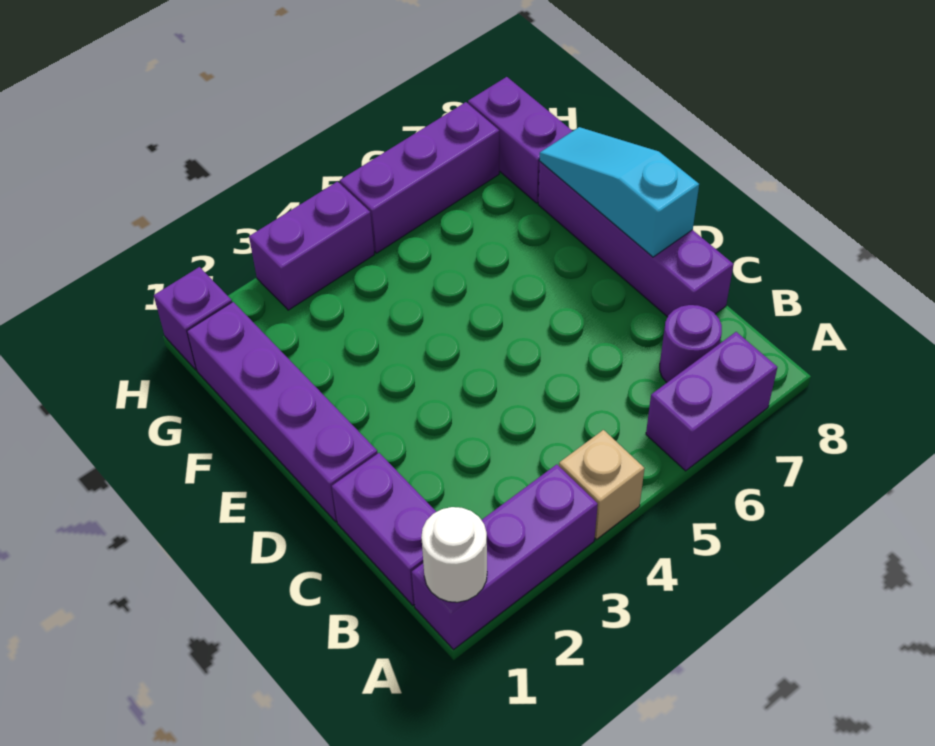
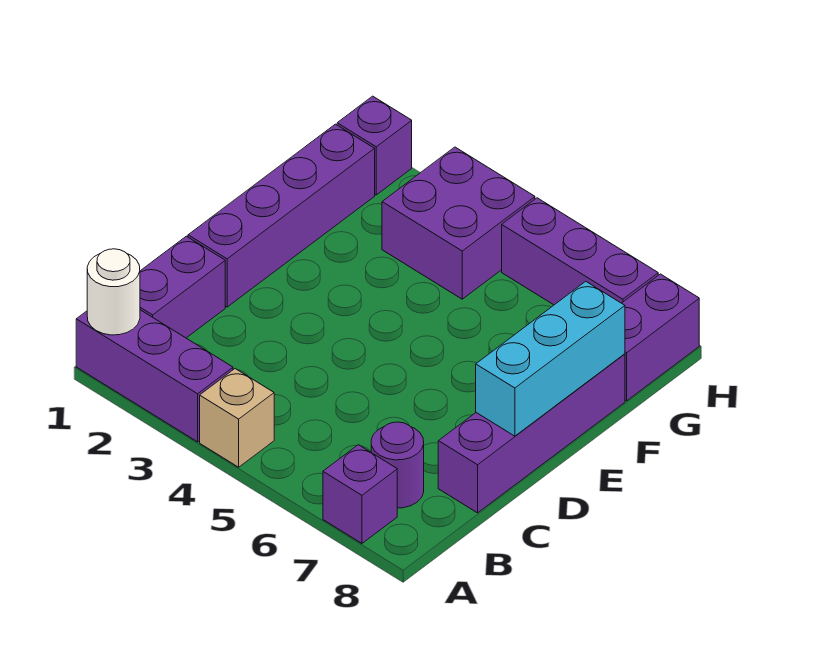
purple brick A6:A7 level 1 -> purple brick A7 level 1
cyan slope D8:F8 level 2 top D -> cyan brick D8:F8 level 2
purple brick H3:H4 level 1 -> purple brick G3:H4 level 1

